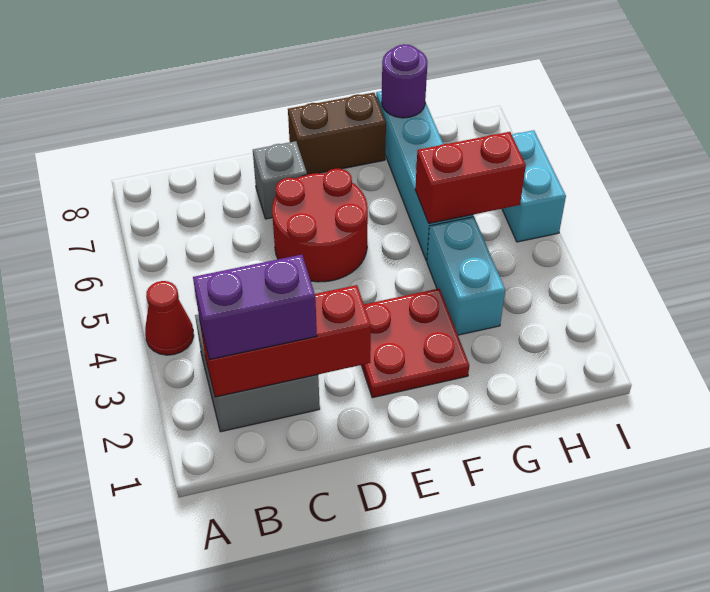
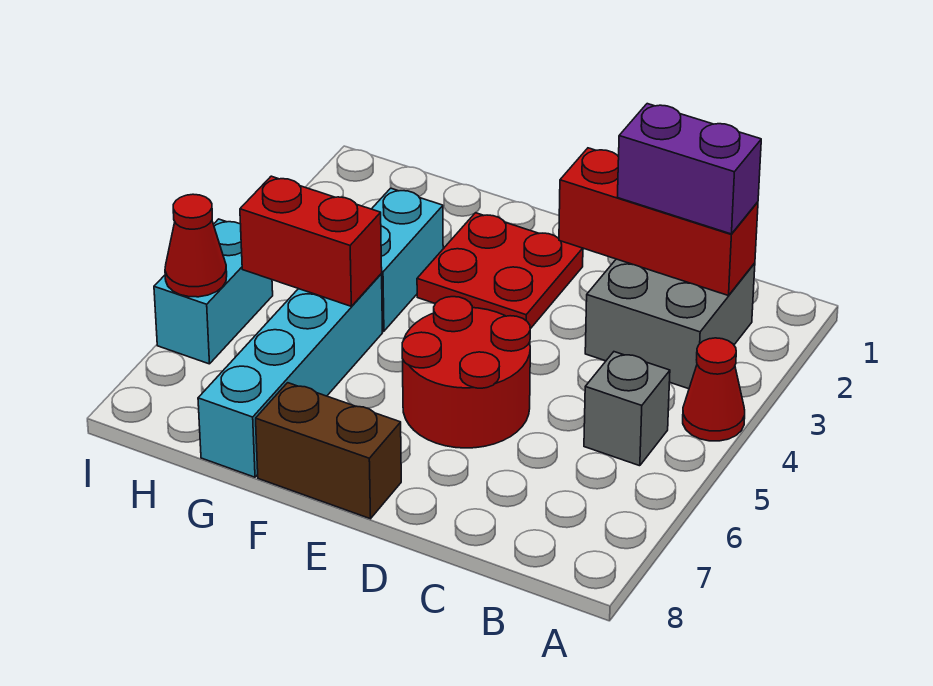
grey brick D7 level 1 -> grey brick B5 level 1
purple round brick G8 level 2 -> none
none -> red cone I6 level 2

